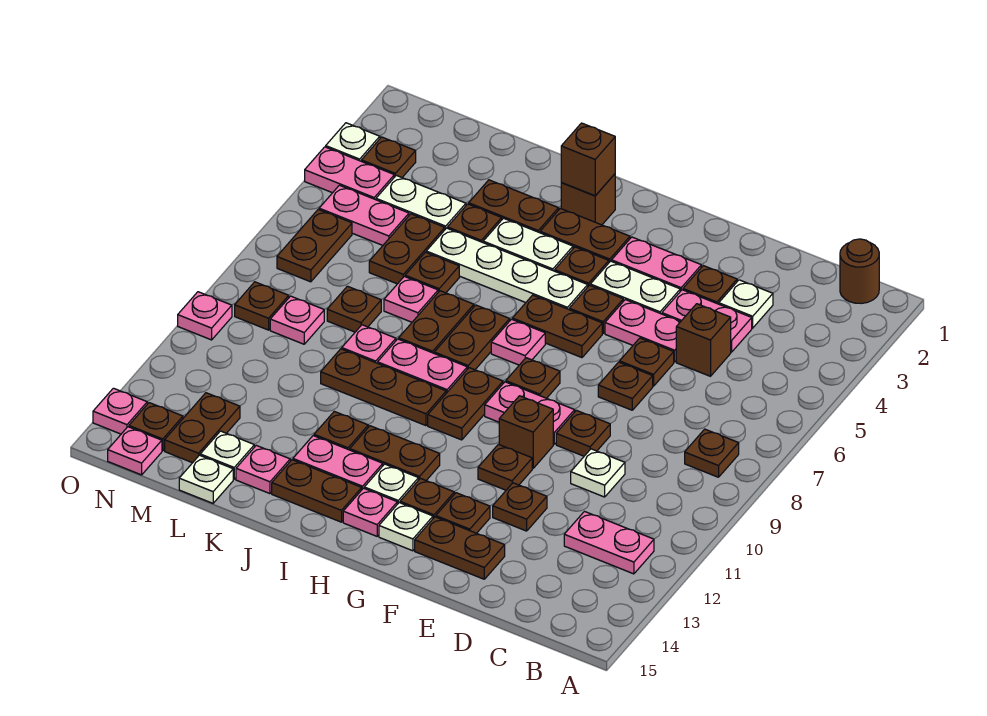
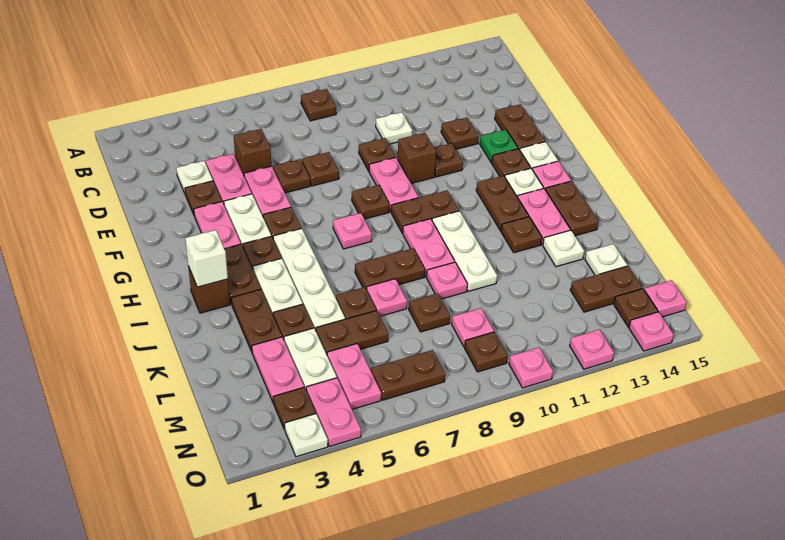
brown round brick B1 level 1 -> none
pink plate B12:C12 level 1 -> pink plate L3:M3 level 1
brown plate F13 level 1 -> green plate F13 level 1
brown plate G6:H6 level 1 -> none
brown brick I2 level 2 -> white brick I2 level 2
brown plate I7:I8 level 1 -> none
brown plate I10:K10 level 1 -> white plate I10:K10 level 1
pink plate K14 level 1 -> pink plate O12 level 1
white plate L15 level 1 -> white plate K13 level 1

